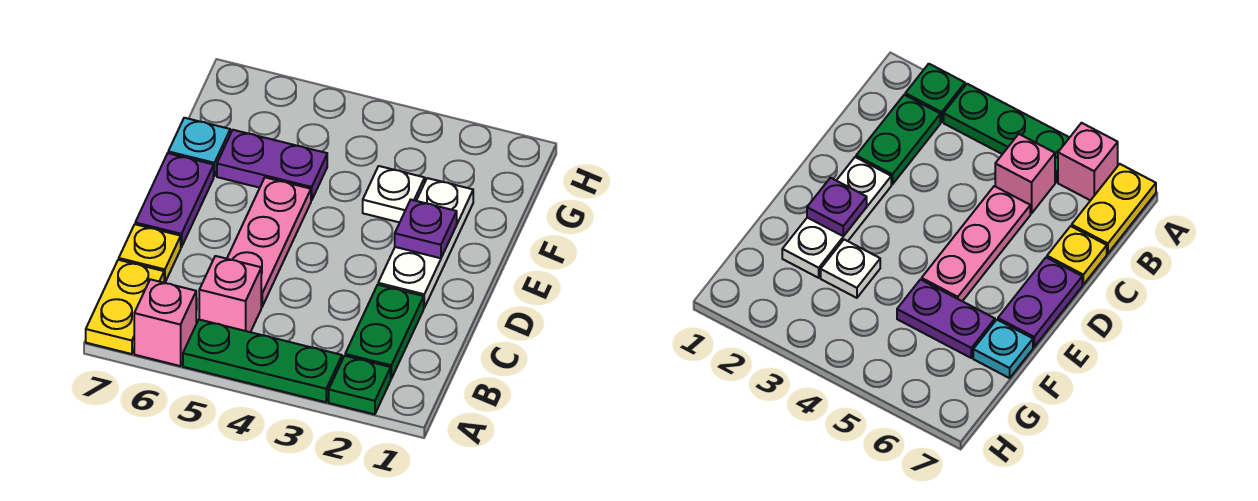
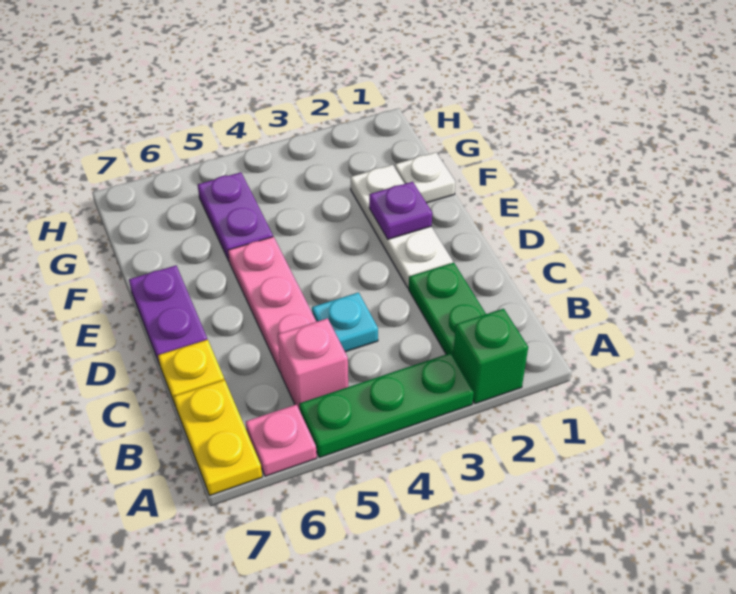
green plate A2 level 1 -> green brick A2 level 1
pink brick A6 level 1 -> pink plate A6 level 1
white plate F3 level 1 -> white plate F1 level 1
purple plate F5:F6 level 1 -> purple plate F5:G5 level 1
cyan plate F7 level 1 -> cyan plate C4 level 1

